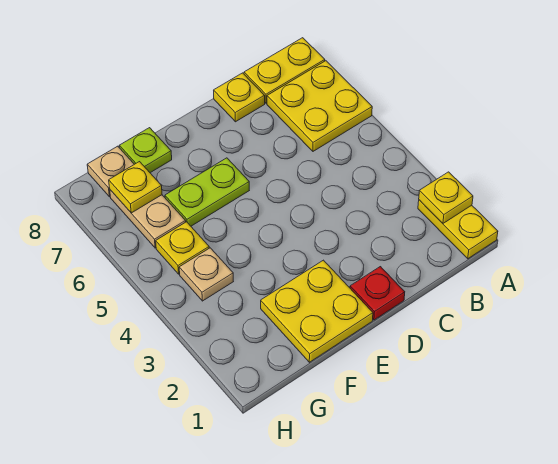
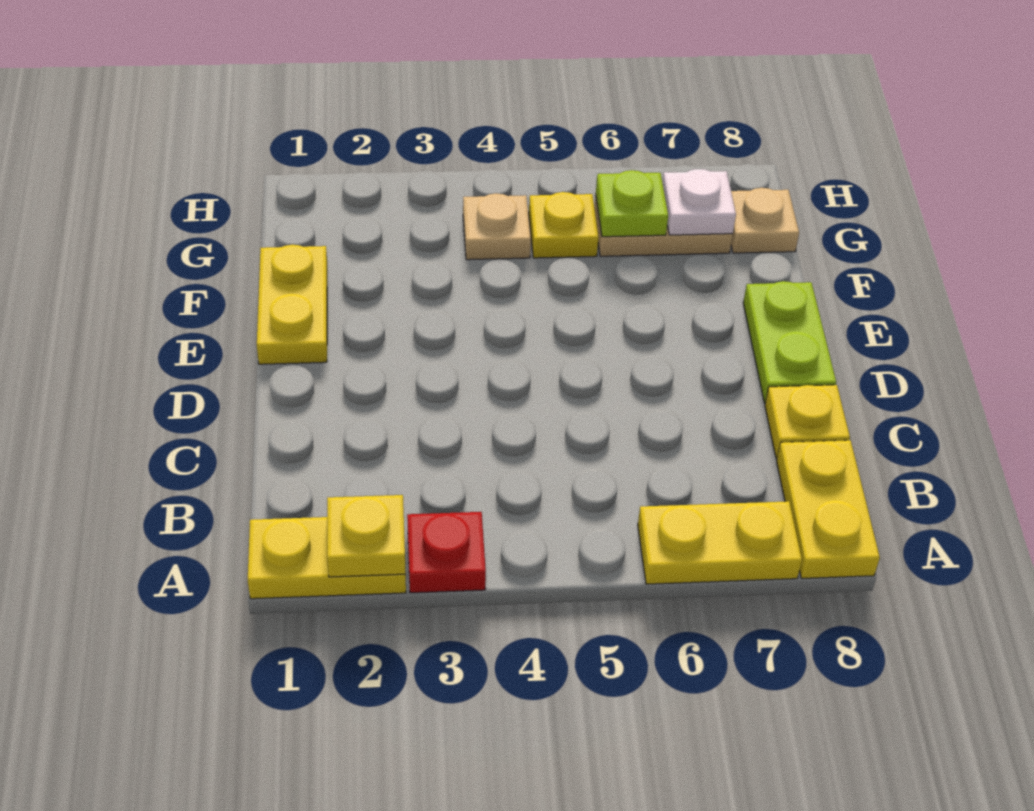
yellow plate A6:B7 level 1 -> yellow plate A6:A7 level 1
red plate D1 level 1 -> red plate A3 level 1
yellow plate E1:F2 level 1 -> yellow plate E1:F1 level 1
lime plate E6:F6 level 1 -> lime plate D8:E8 level 1
lime plate F8 level 1 -> lime plate G6 level 2
yellow plate G7 level 2 -> white plate G7 level 2

